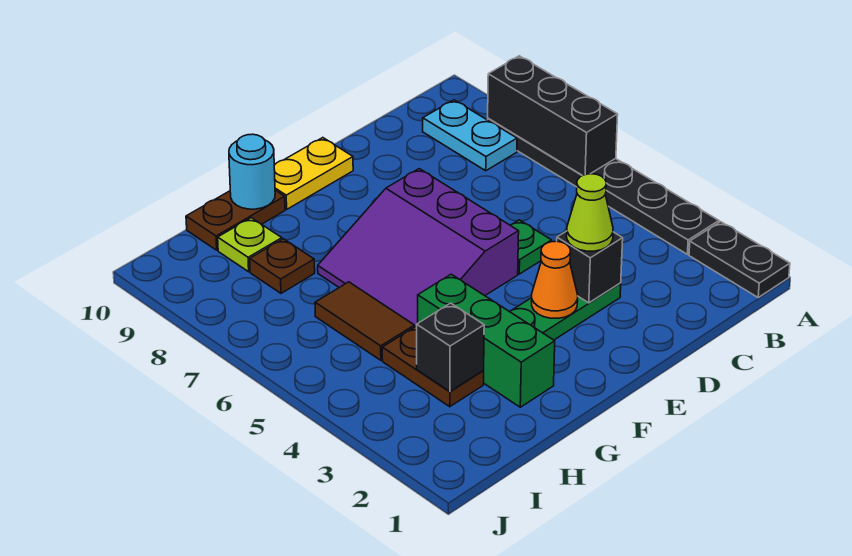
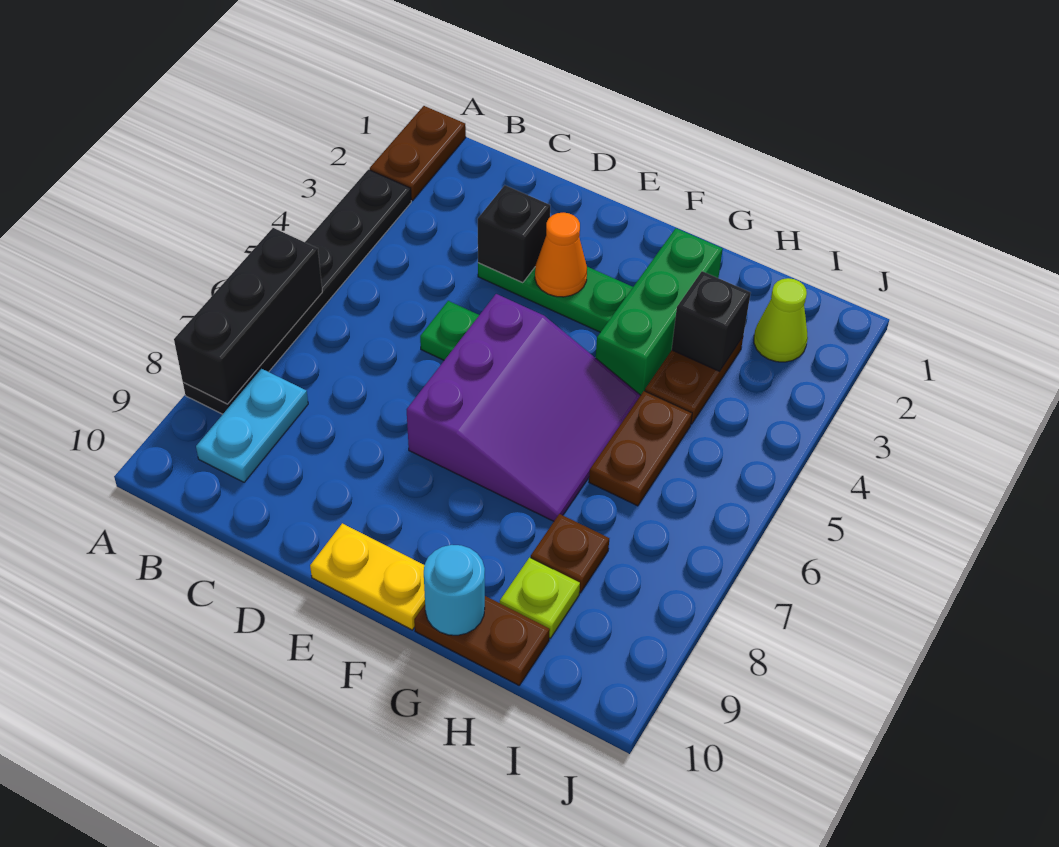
black plate A1:A2 level 1 -> brown plate A1:A2 level 1
lime cone D3 level 3 -> lime cone I2 level 1
brown tile H5:H6 level 1 -> brown plate H5:H6 level 1

